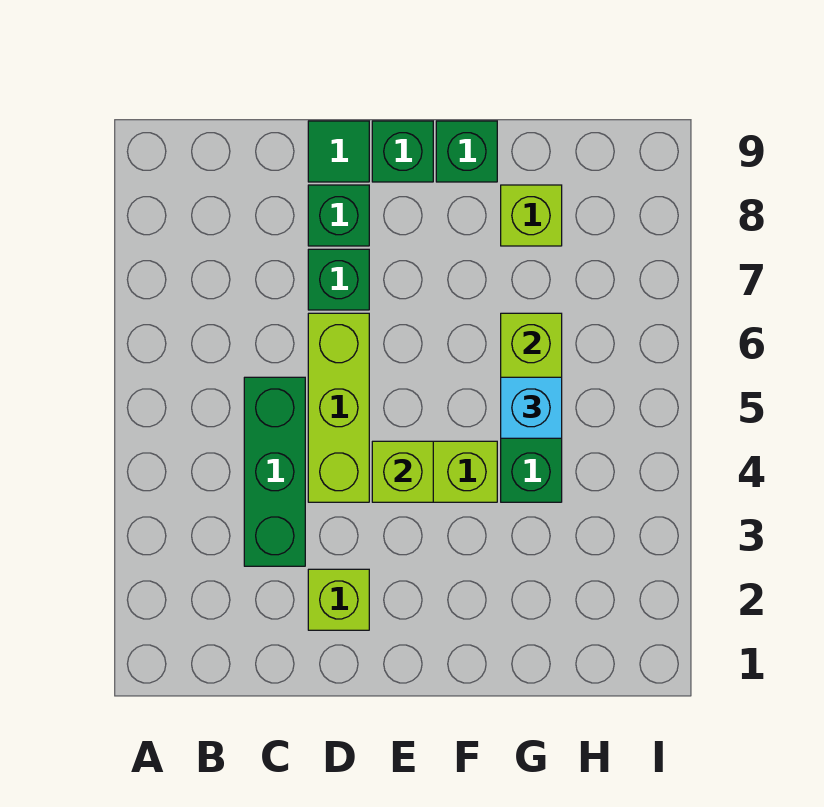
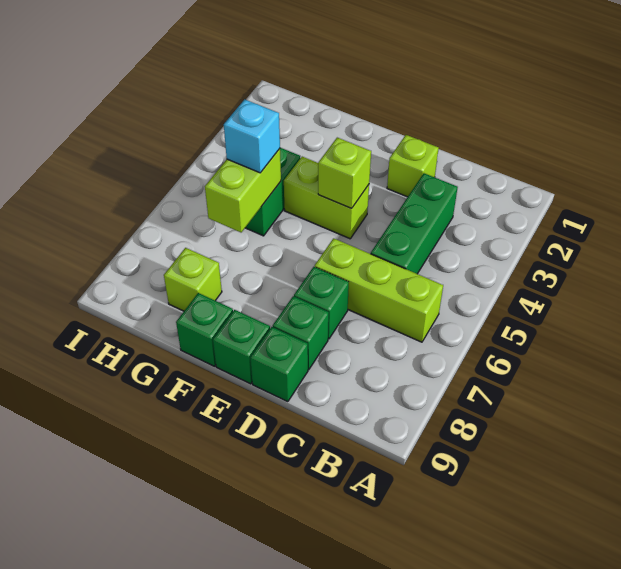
lime brick D4:D6 level 1 -> lime brick B6:D6 level 1
green tile D9 level 1 -> green brick D9 level 1

